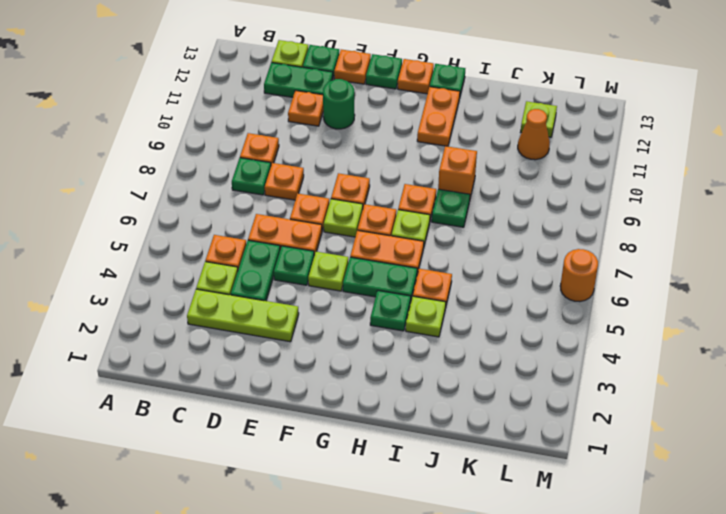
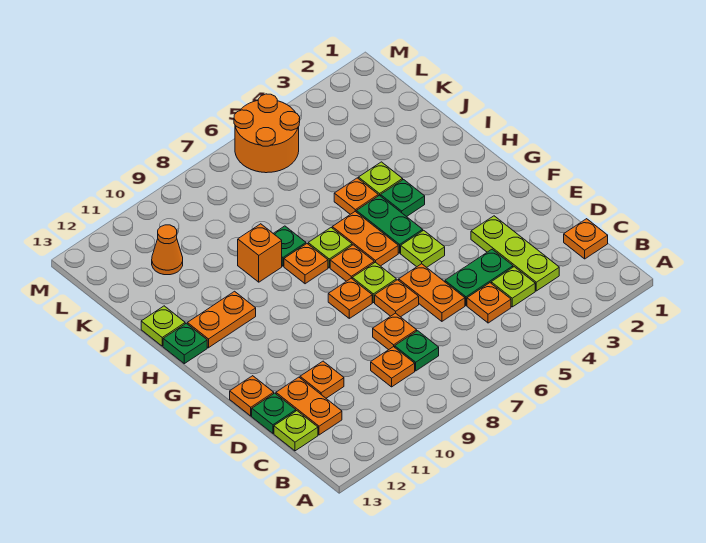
green plate C12:D12 level 1 -> orange plate C12:D12 level 1
green plate E5 level 1 -> none
green round brick E11 level 1 -> none
green plate F13 level 1 -> none
orange plate G13 level 1 -> orange plate C1 level 1
lime plate K12 level 1 -> lime plate I13 level 1
orange round brick M6 level 1 -> orange round brick L5:M6 level 1

